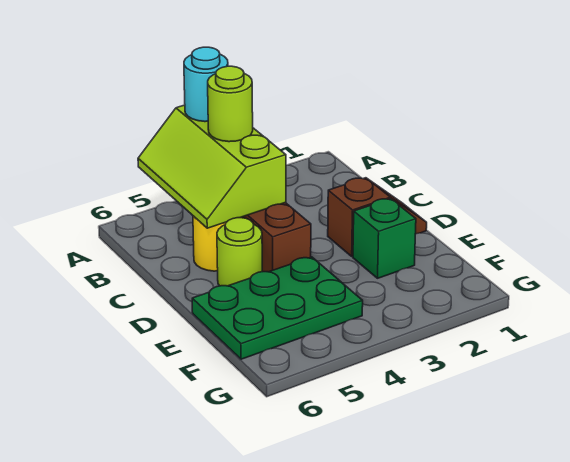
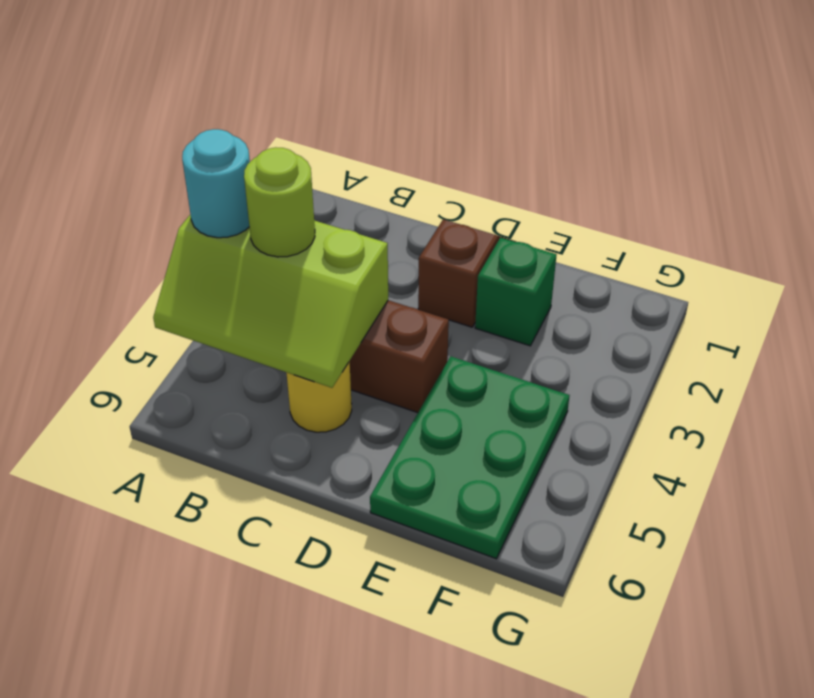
lime round brick D5 level 1 -> none

